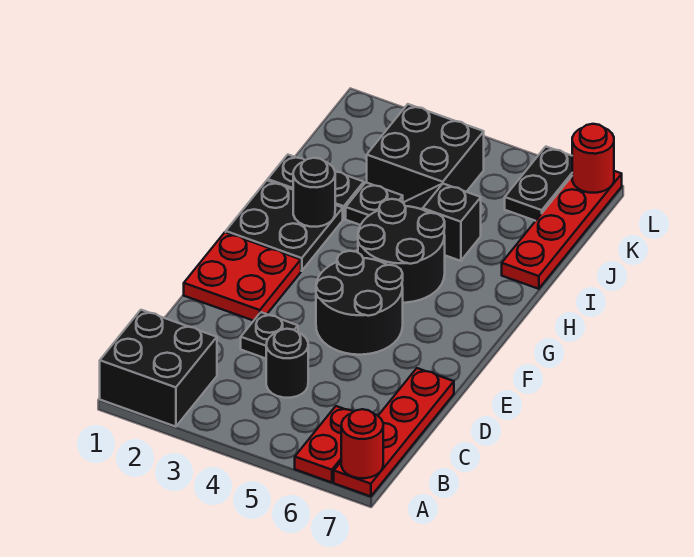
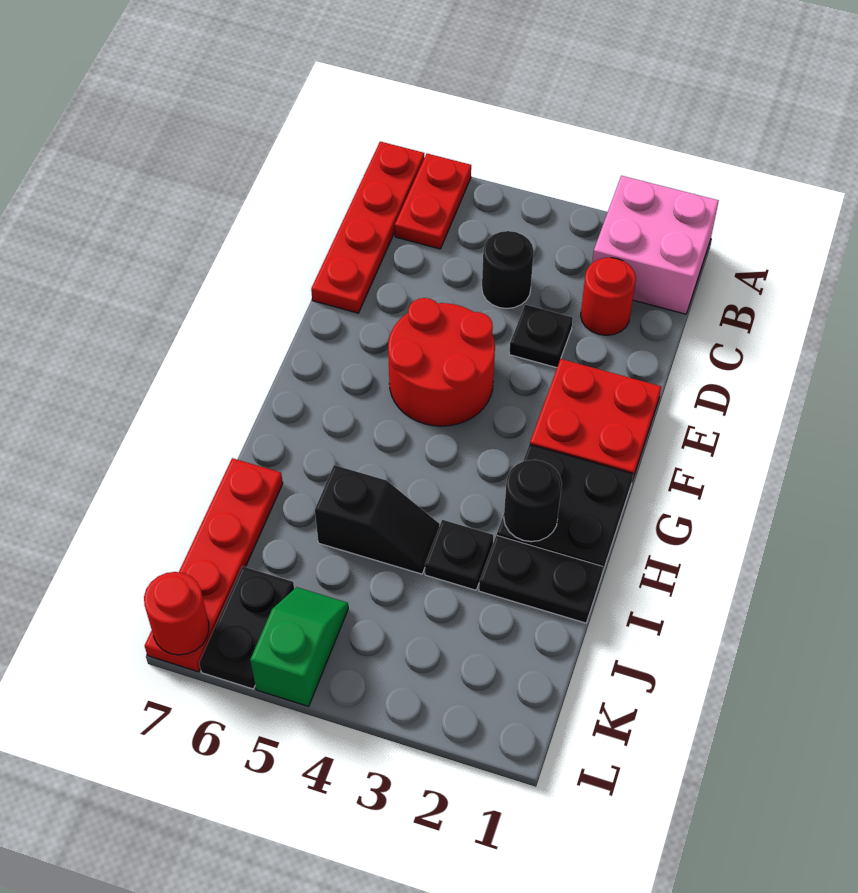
black brick A1:B2 level 1 -> pink brick A1:B2 level 1
red round brick A7 level 2 -> red round brick C2 level 1
black round brick E4:F5 level 1 -> red round brick E4:F5 level 1
black round brick G4:H5 level 1 -> none
black brick J3:K4 level 1 -> none
none -> green slope K5:L5 level 1 top L

